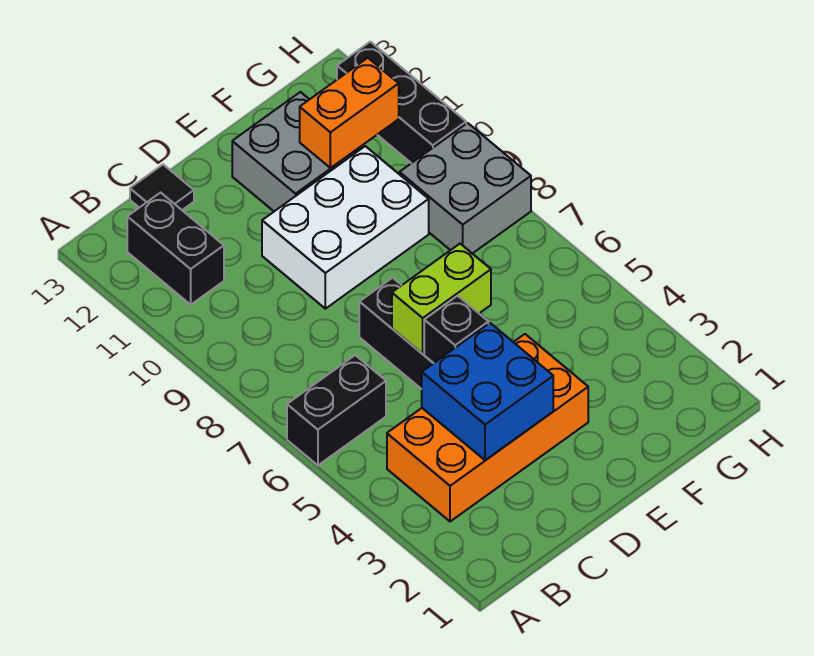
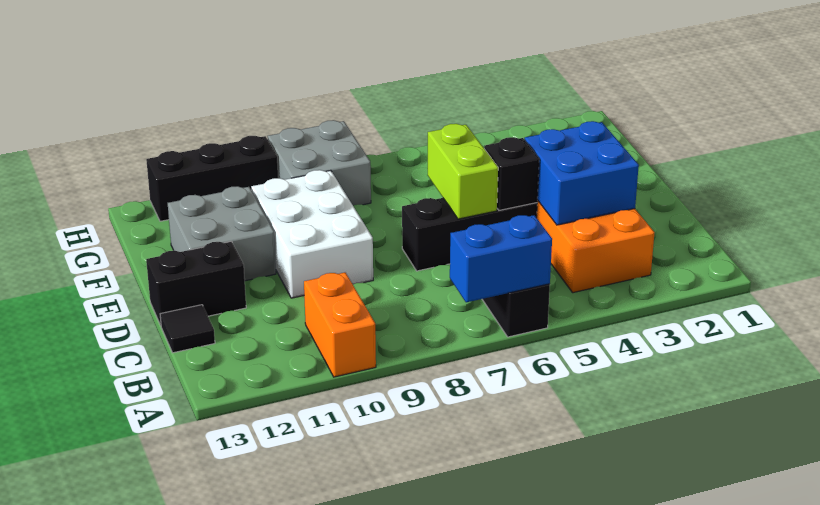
none -> blue brick A6:A7 level 2
black brick B11:B12 level 1 -> black brick D12:D13 level 1
orange brick F11:G11 level 2 -> orange brick A10:B10 level 1

